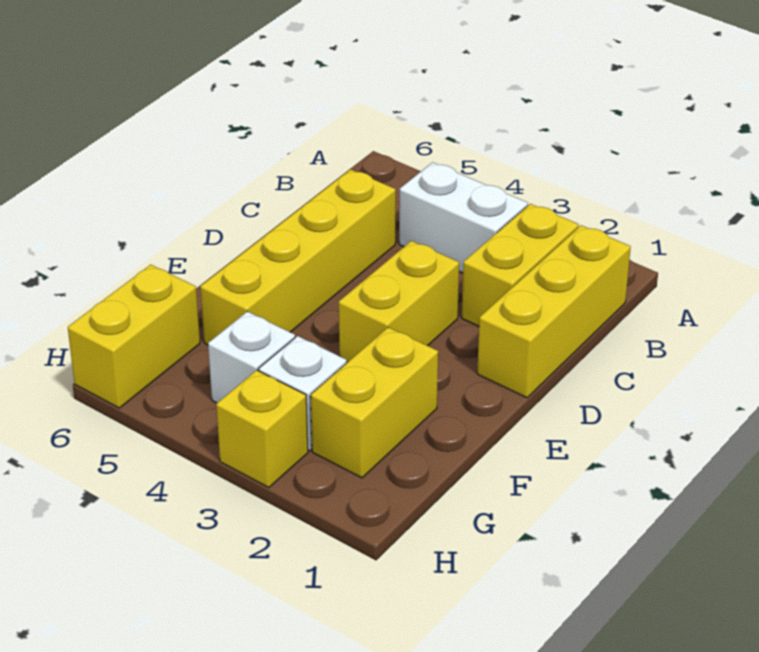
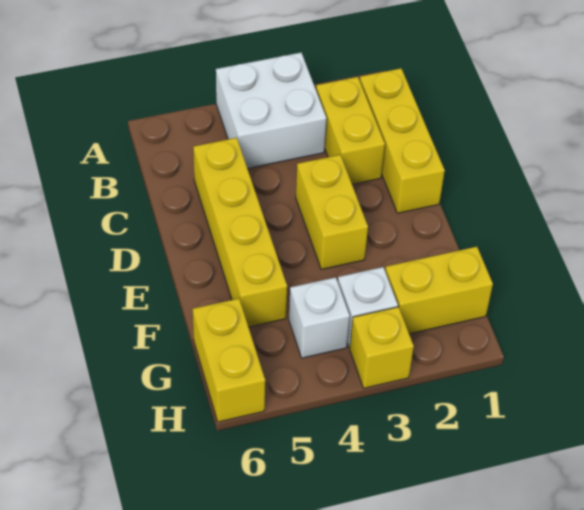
white brick B3:B4 level 1 -> white brick A3:B4 level 1
yellow brick F2:G2 level 1 -> yellow brick G1:G2 level 1

